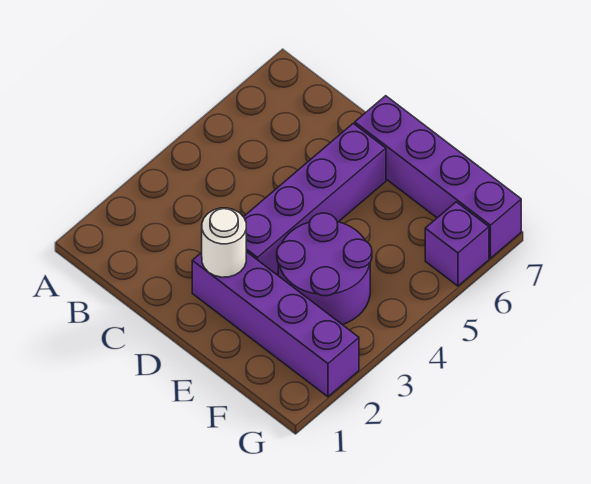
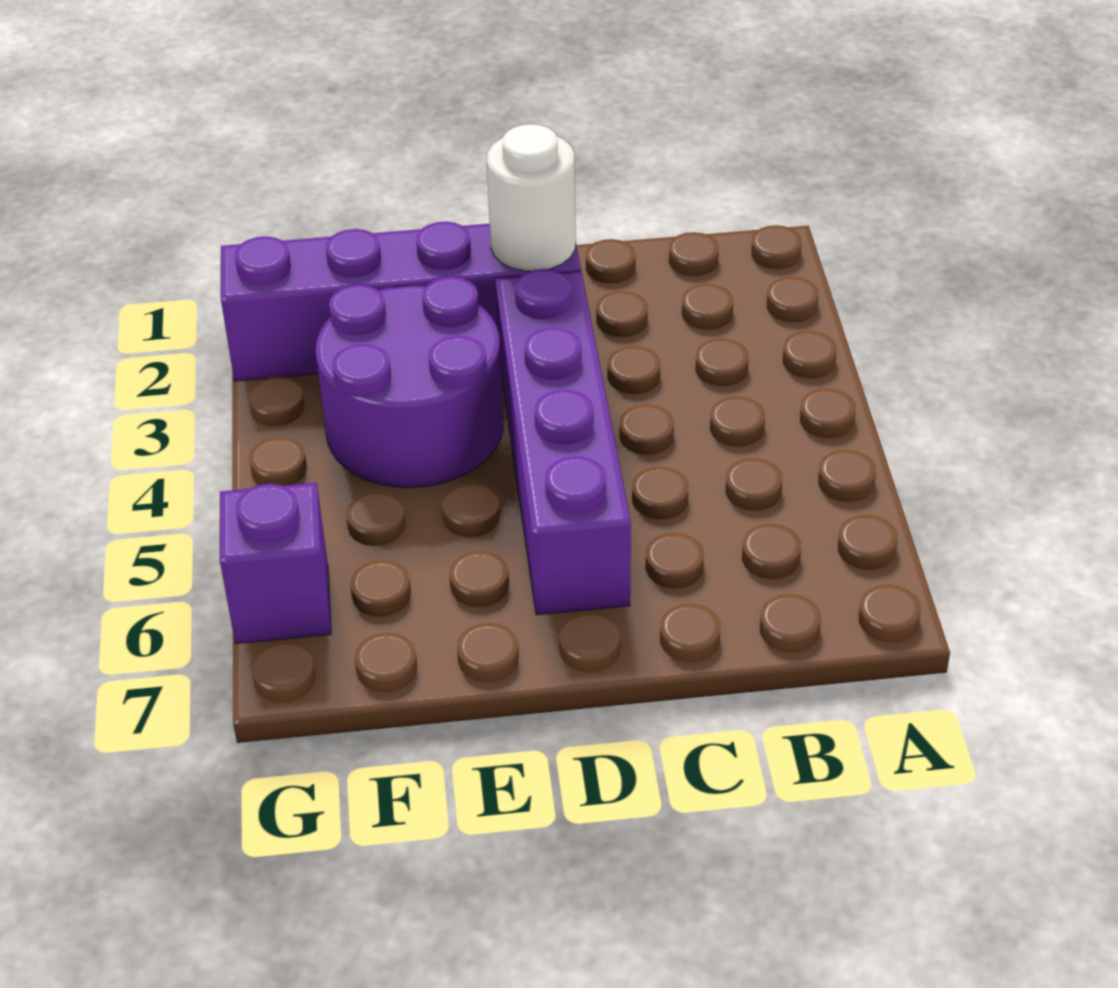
purple brick D7:G7 level 1 -> none

